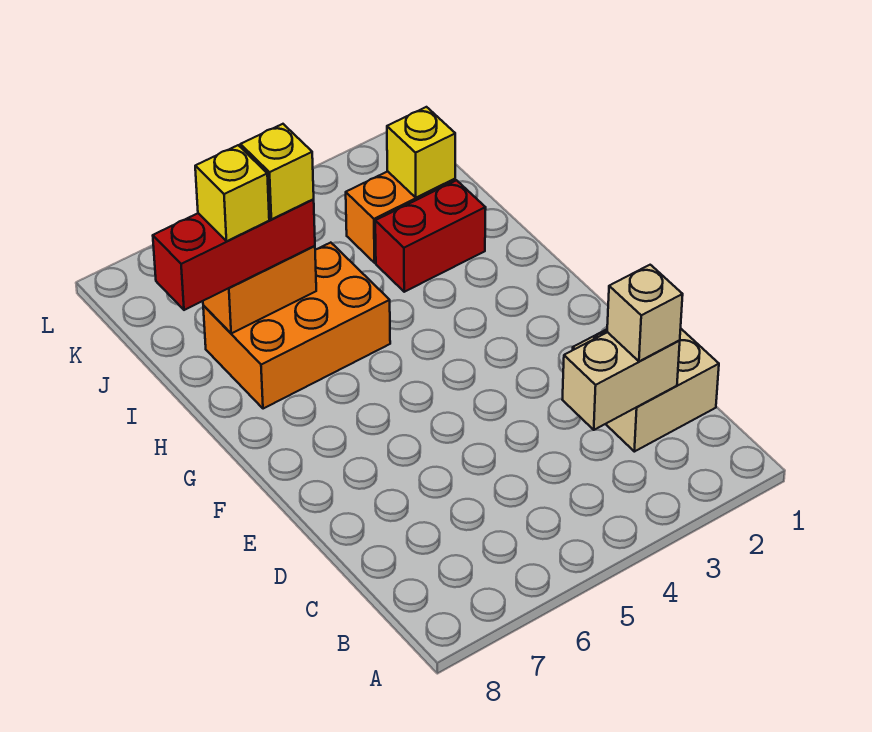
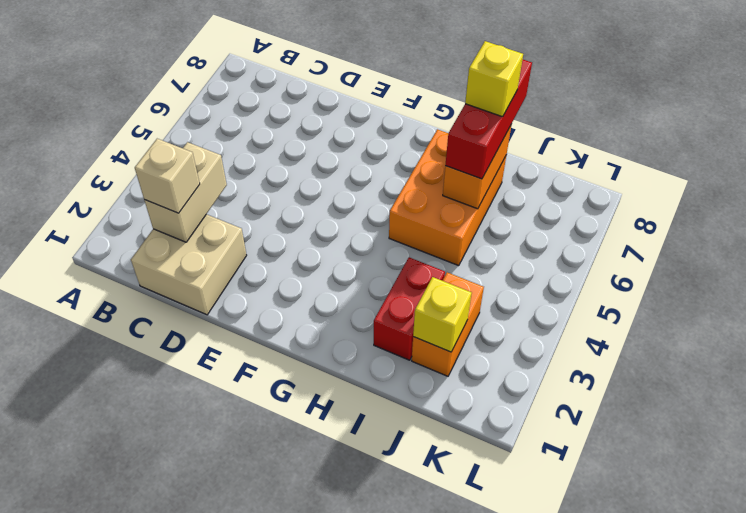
yellow brick I6 level 4 -> none

